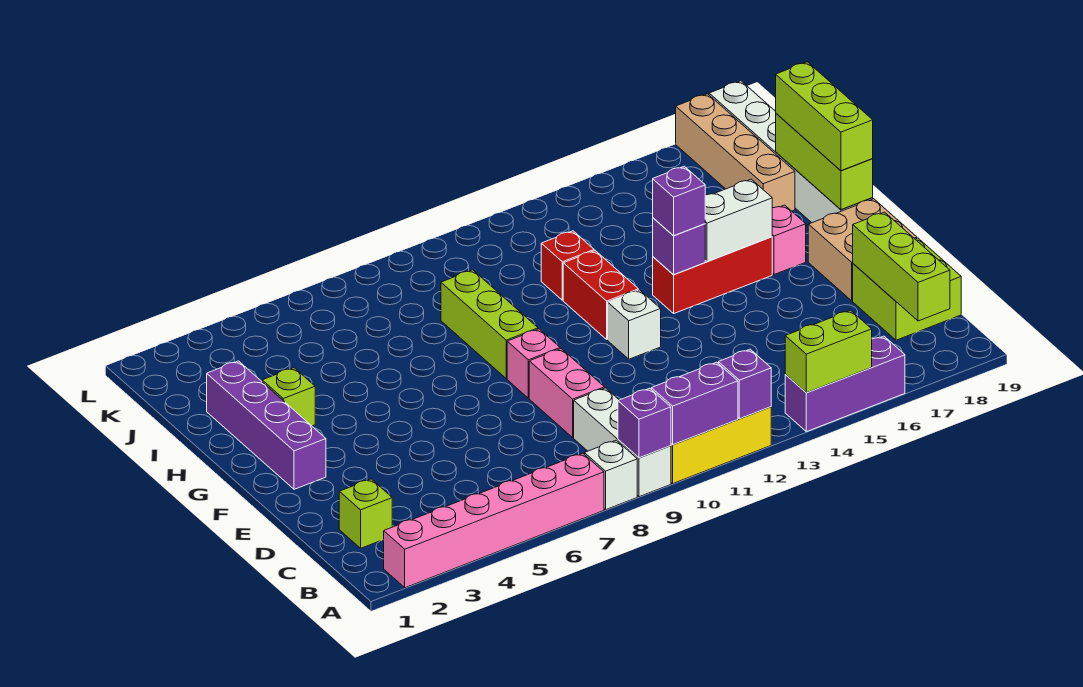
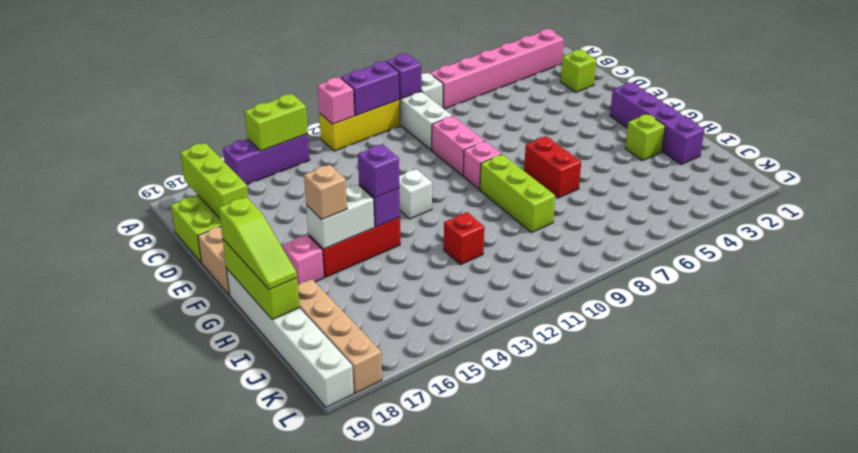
purple brick A12 level 2 -> pink brick A12 level 2
red brick G12:H12 level 1 -> red brick G7:H7 level 1
none -> tan brick G16 level 3
lime brick G19:I19 level 3 -> lime slope G19:I19 level 3 top G

